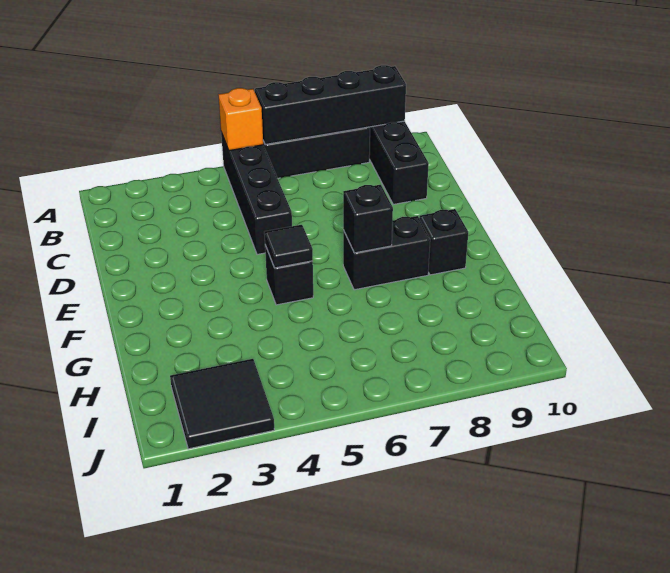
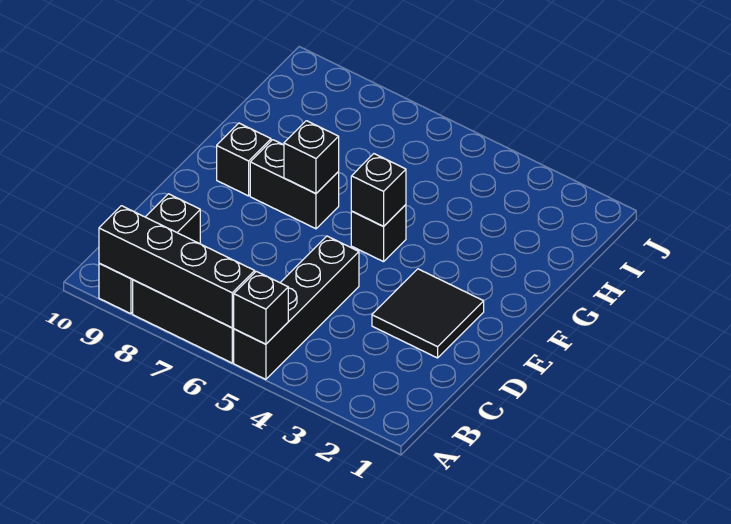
orange brick A5 level 2 -> black brick A5 level 2
black tile F5 level 2 -> black brick F5 level 2
black tile I2:J3 level 1 -> black tile D2:E3 level 1

